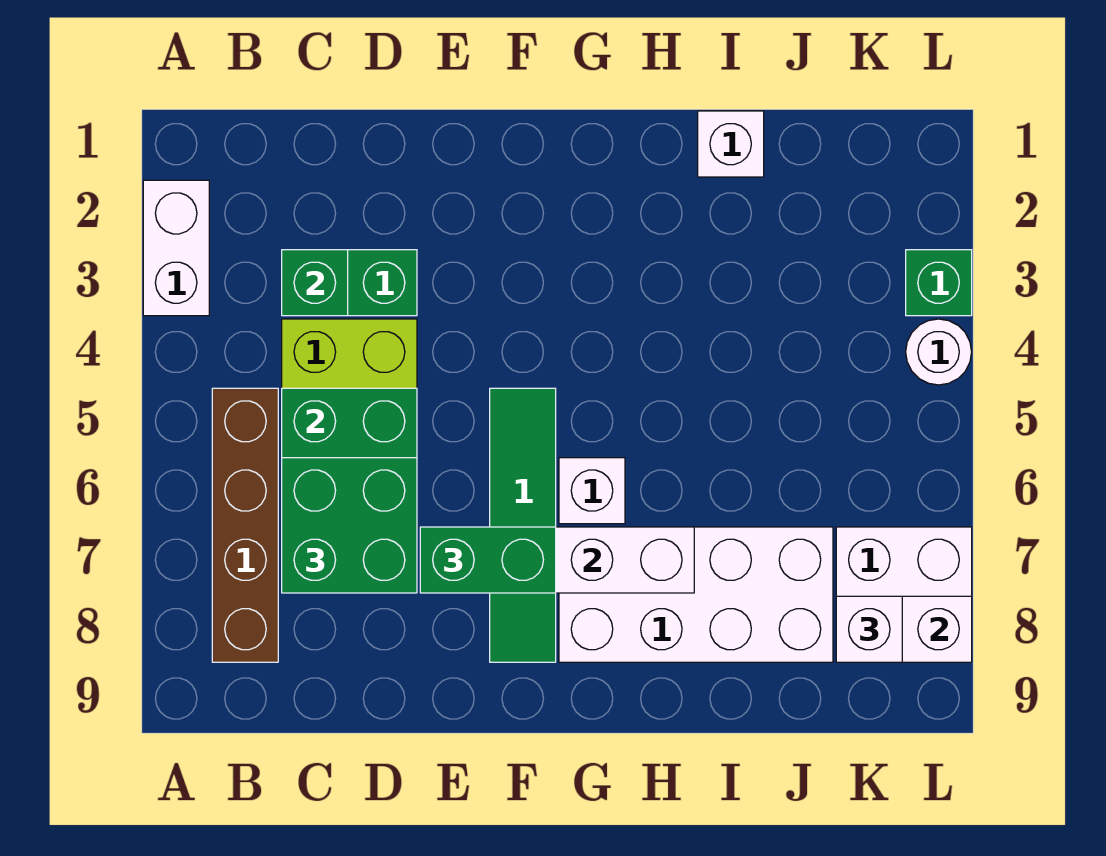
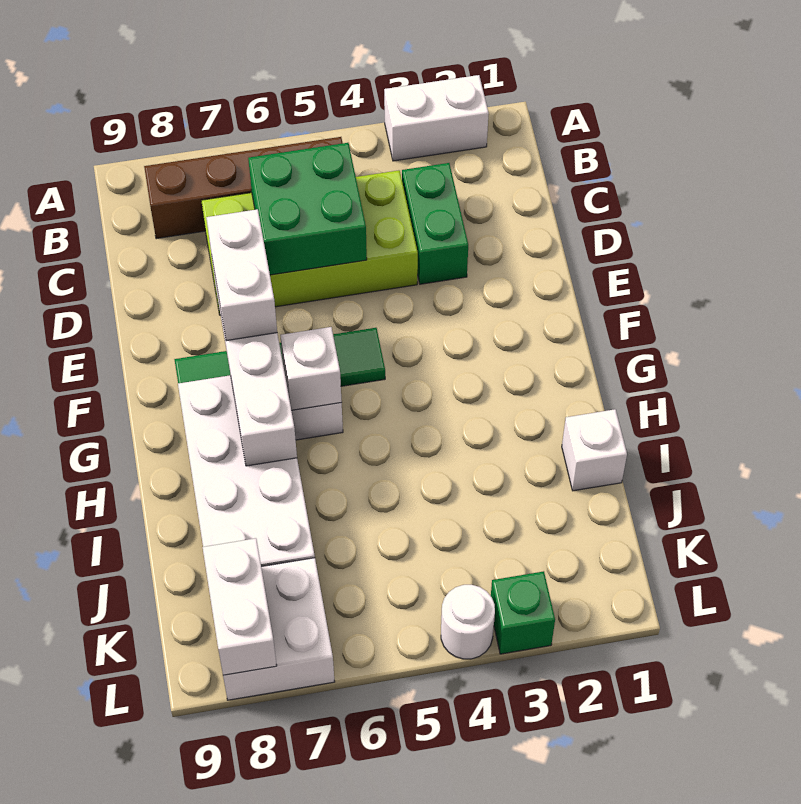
green brick C3 level 2 -> none
green brick C6:D7 level 3 -> none
green brick E7:F7 level 3 -> white brick E7:F7 level 3
white brick K8 level 3 -> white brick G6 level 2

